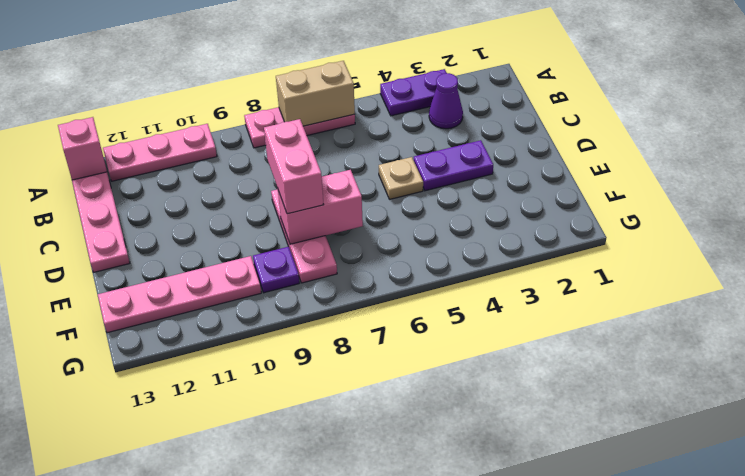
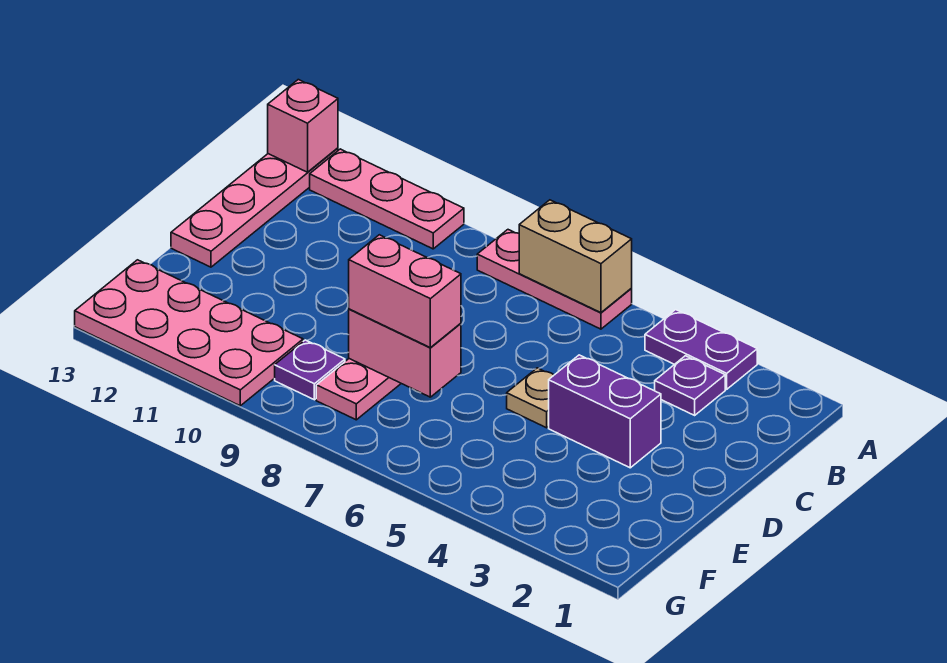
purple cone B3 level 1 -> purple plate B3 level 1
purple plate D3:D4 level 1 -> purple brick D3:D4 level 1
pink brick D8:E8 level 3 -> pink brick E7:E8 level 3
pink plate F10:F13 level 1 -> pink plate F10:G13 level 1

